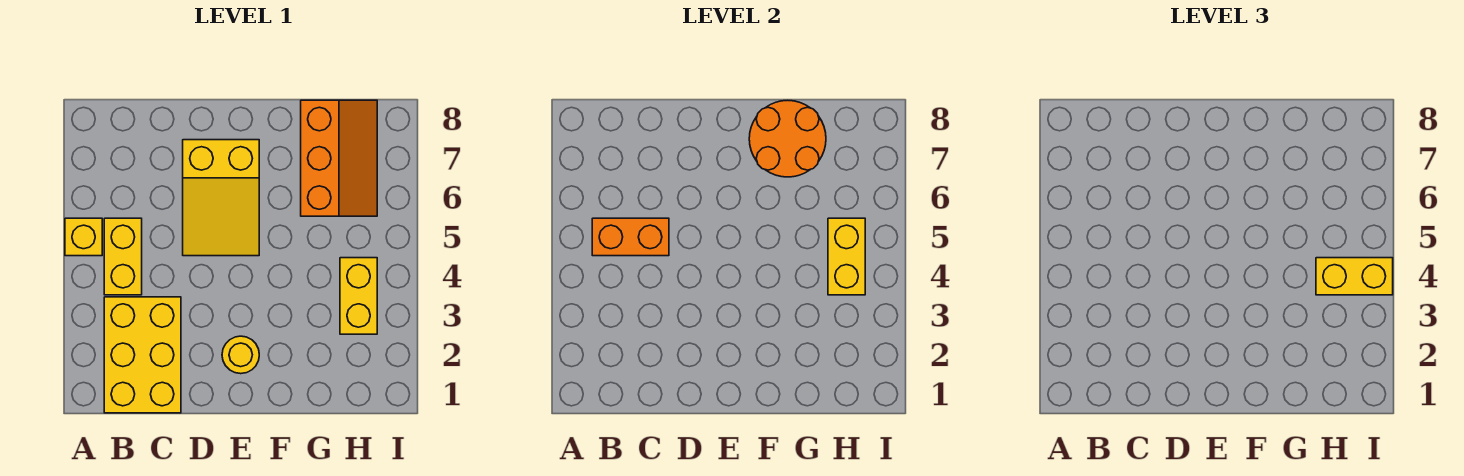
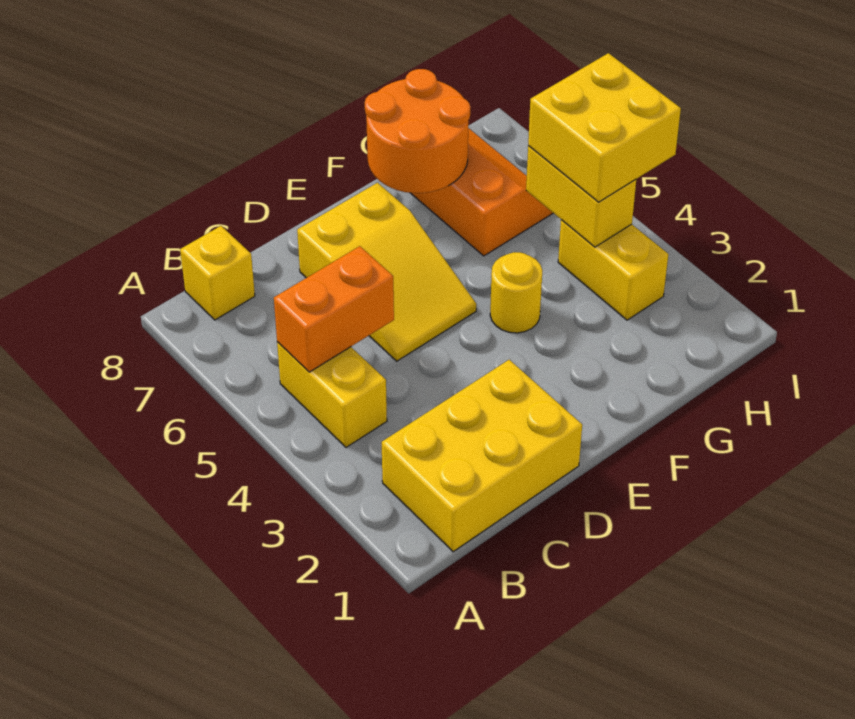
yellow brick A5 level 1 -> yellow brick B8 level 1
yellow brick B1:C3 level 1 -> yellow brick B1:D2 level 1
yellow round brick E2 level 1 -> yellow round brick F4 level 1
yellow brick H4:I4 level 3 -> yellow brick H4:I5 level 3

